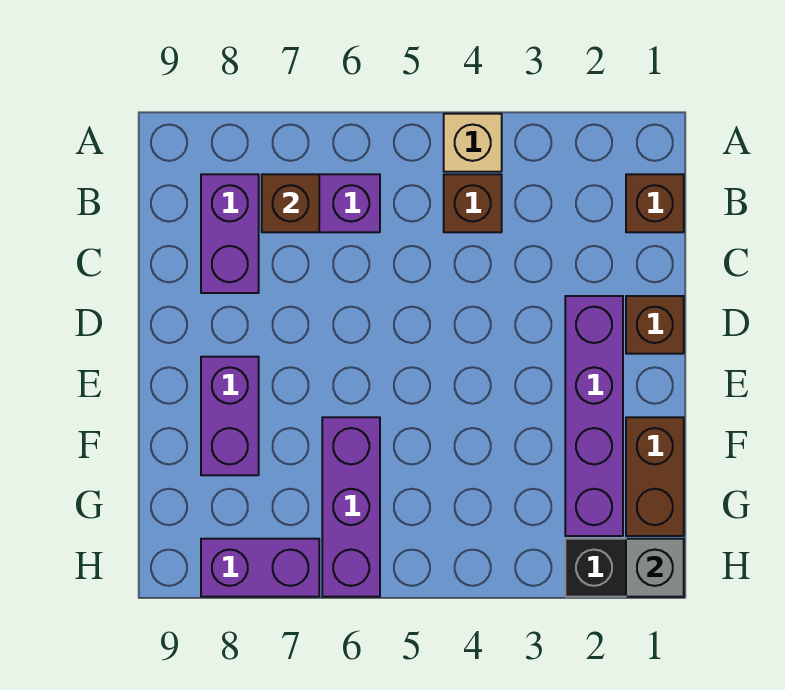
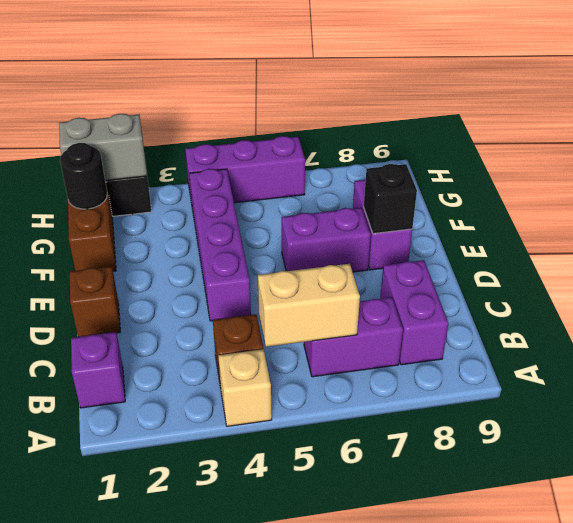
brown brick B1 level 1 -> purple brick B1 level 1
none -> tan brick B5:B6 level 2
brown brick B7 level 2 -> none
purple brick D2:G2 level 1 -> purple brick D4:G4 level 1
none -> black brick E8 level 2
purple brick F6:H6 level 1 -> purple brick H4:H6 level 1
none -> black round brick G1 level 2
grey brick H1 level 2 -> grey brick H1:H2 level 2
purple brick H7:H8 level 1 -> purple brick E6:E7 level 1

